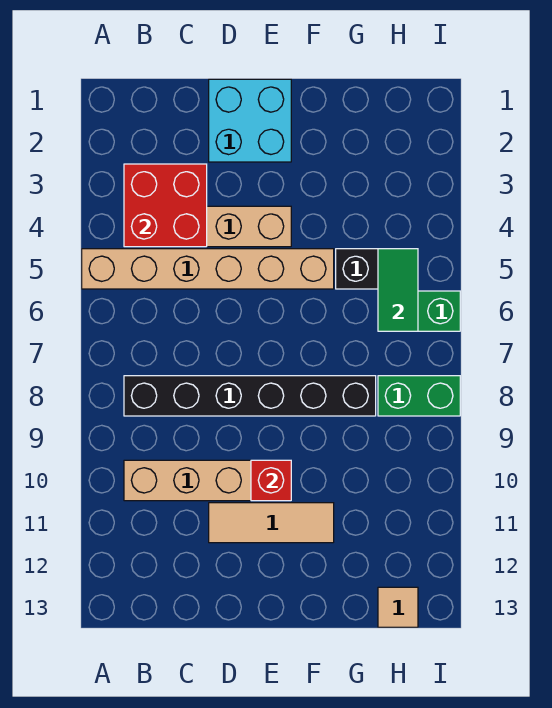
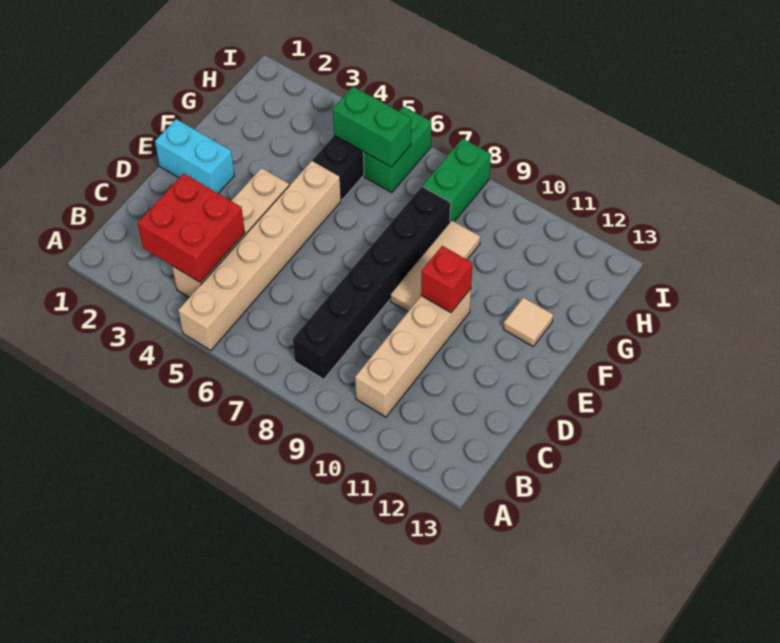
cyan brick D1:E2 level 1 -> cyan brick E1:E2 level 1
tan tile D11:F11 level 1 -> tan tile E9:G9 level 1
green tile H5:H6 level 2 -> green brick H5:H6 level 2
tan tile H13 level 1 -> tan tile F12 level 1

